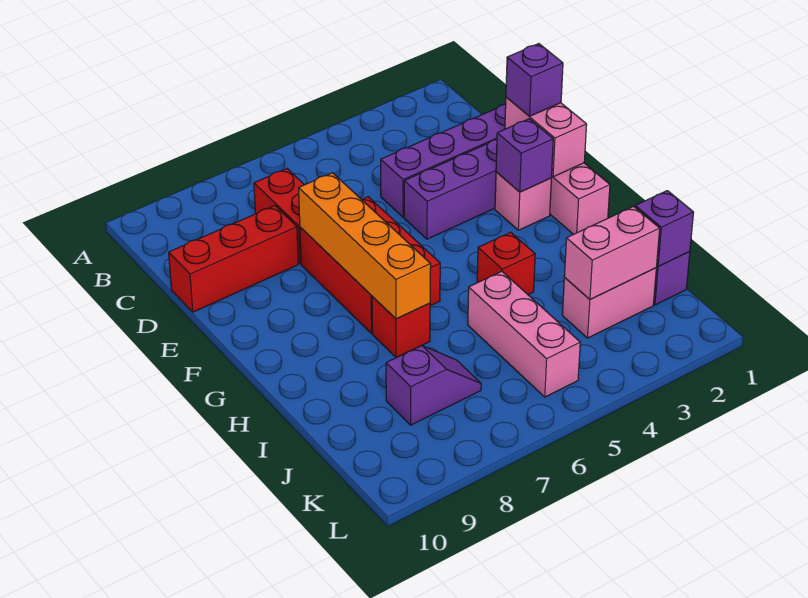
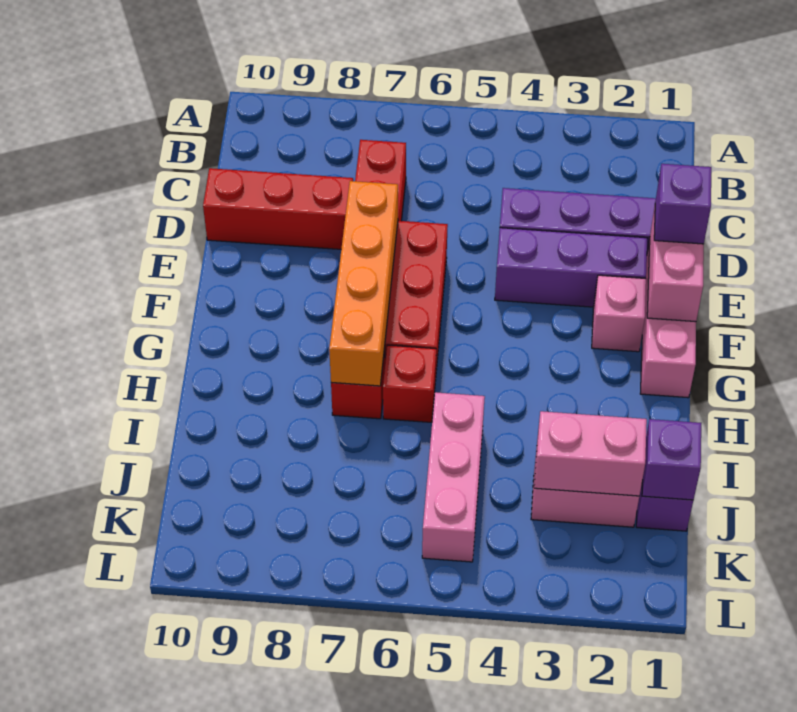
purple brick F2 level 2 -> none
red brick H4 level 1 -> red brick H6 level 1
purple slope J7:J8 level 1 top 8 -> none

